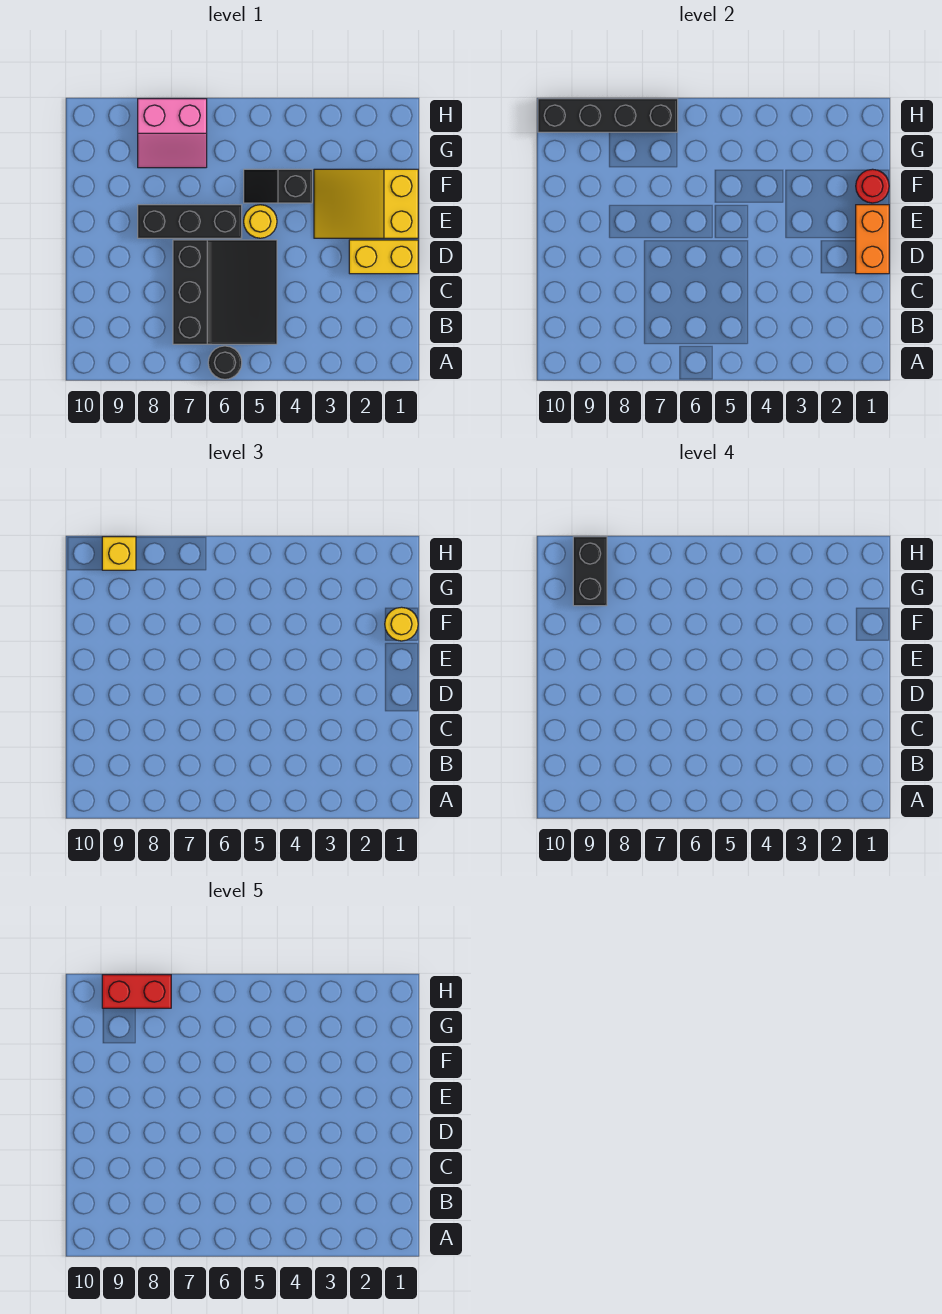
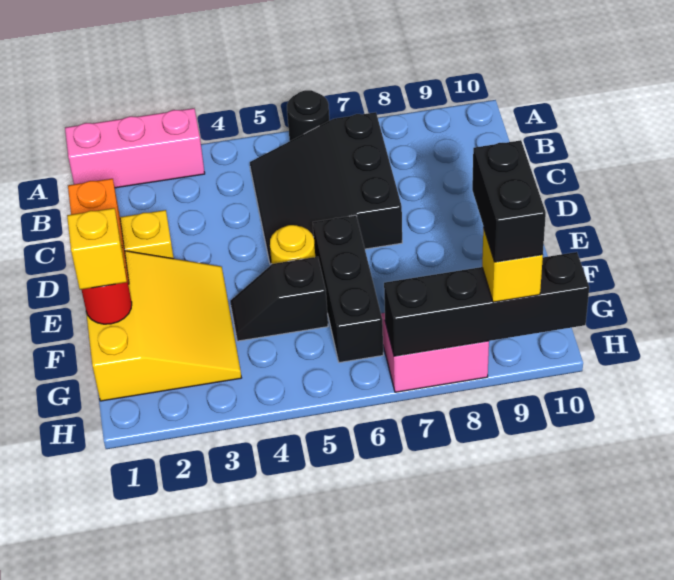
none -> pink brick A1:A3 level 1
yellow slope E1:F3 level 1 top 1 -> yellow slope E1:G3 level 1 top 1
black brick E6:E8 level 1 -> black brick E6:G6 level 1
yellow round brick F1 level 3 -> yellow brick F1 level 3
black slope F4:F5 level 1 top 4 -> black slope F4:F5 level 1 top 5
red brick H8:H9 level 5 -> none

